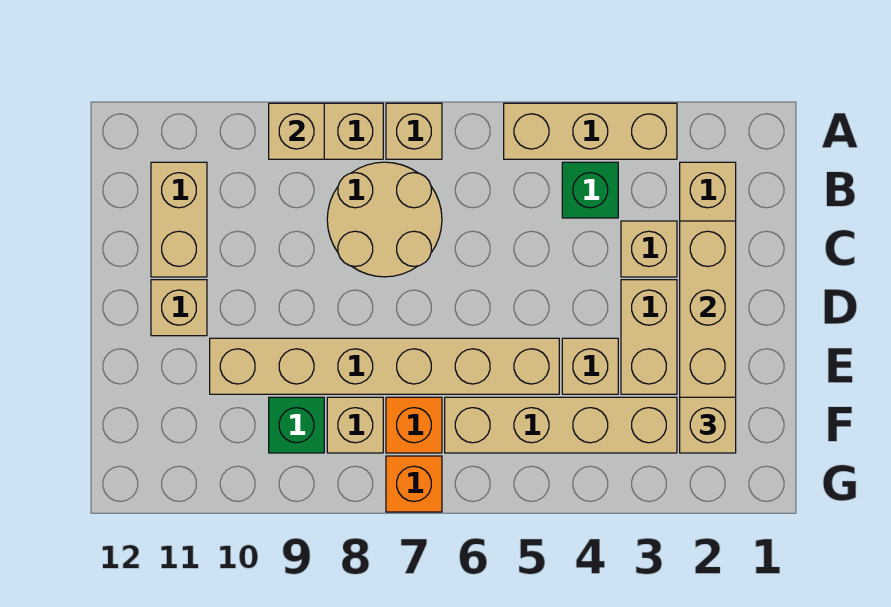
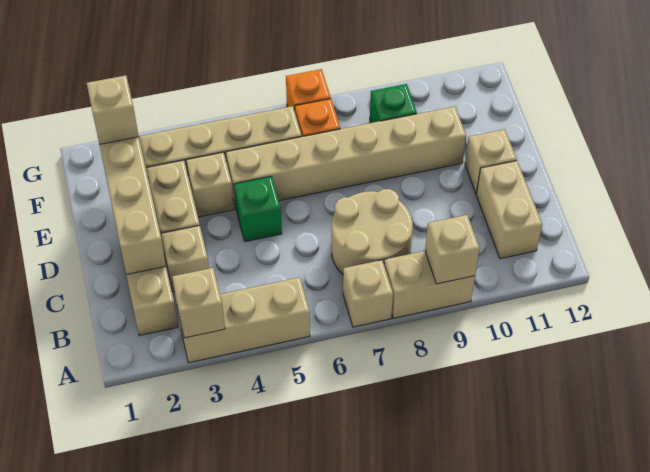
green brick B4 level 1 -> green brick D5 level 1
tan brick F8 level 1 -> tan brick A3 level 2

